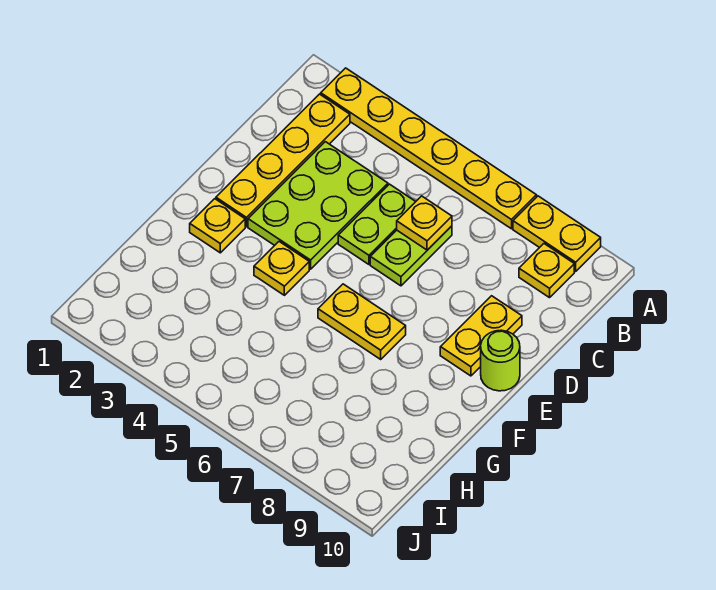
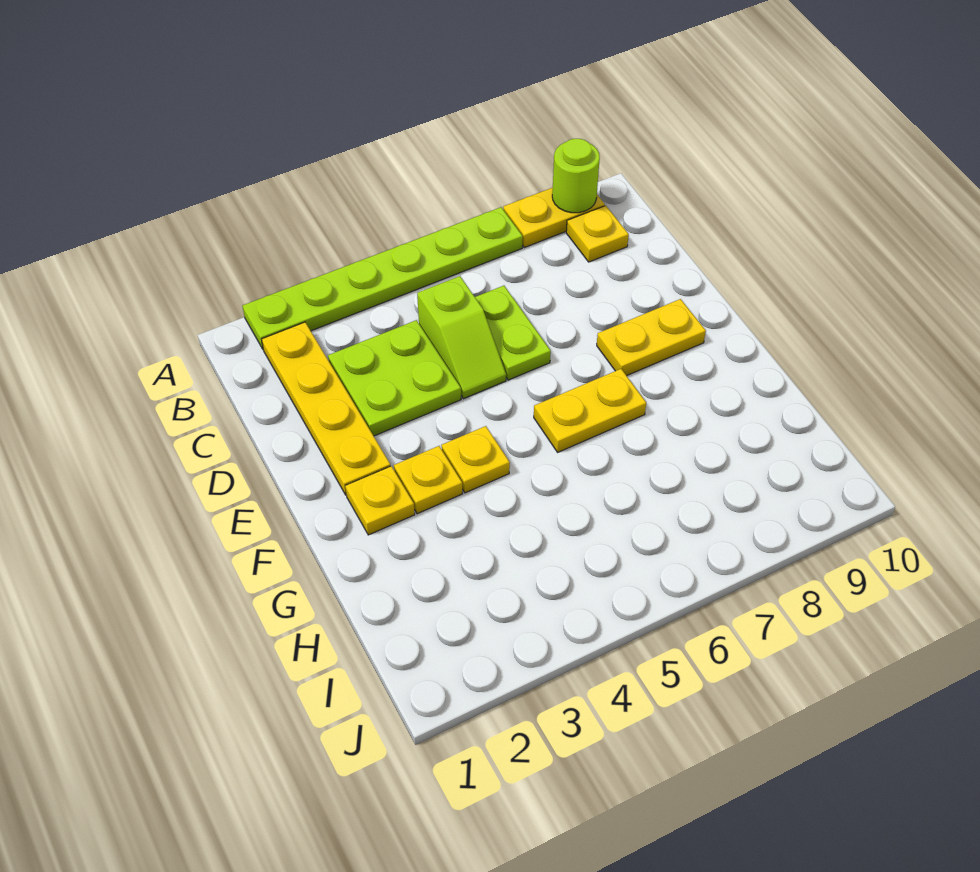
yellow plate A2:A7 level 1 -> lime plate A2:A7 level 1
lime plate C3:E4 level 1 -> lime plate C3:D4 level 1
lime plate C5:D5 level 1 -> lime slope C5:D5 level 1 top C
yellow plate C6 level 2 -> yellow plate F3 level 1
yellow plate D9:E9 level 1 -> yellow plate E8:E9 level 1
lime round brick E10 level 1 -> lime round brick A9 level 2

